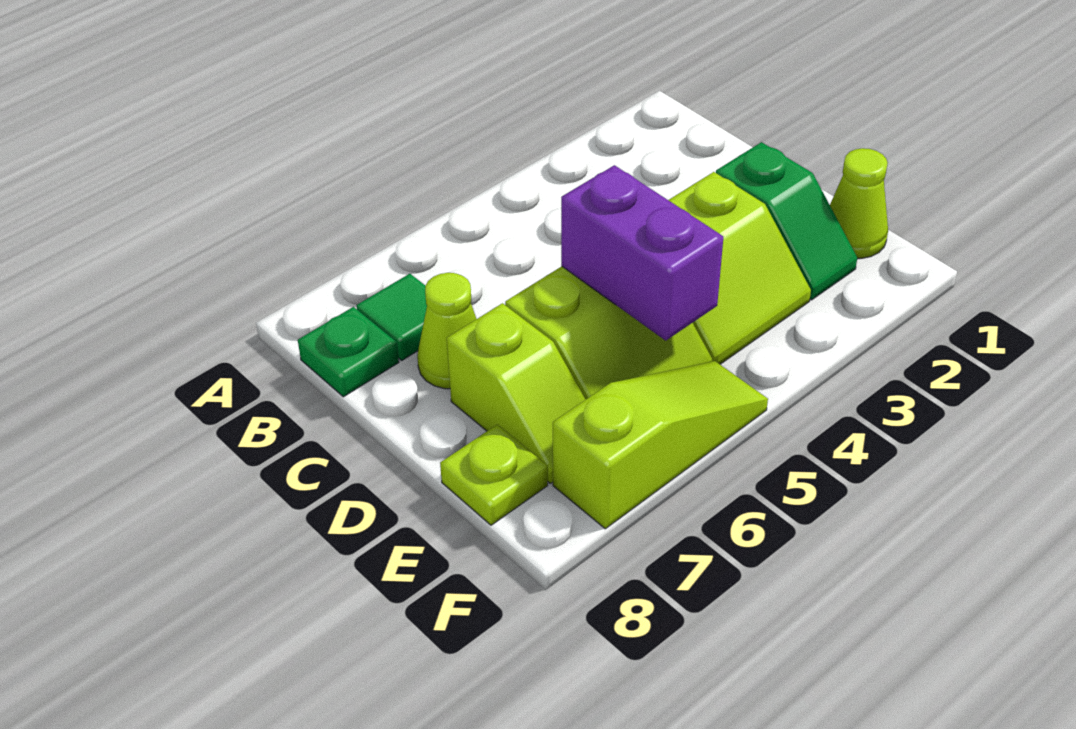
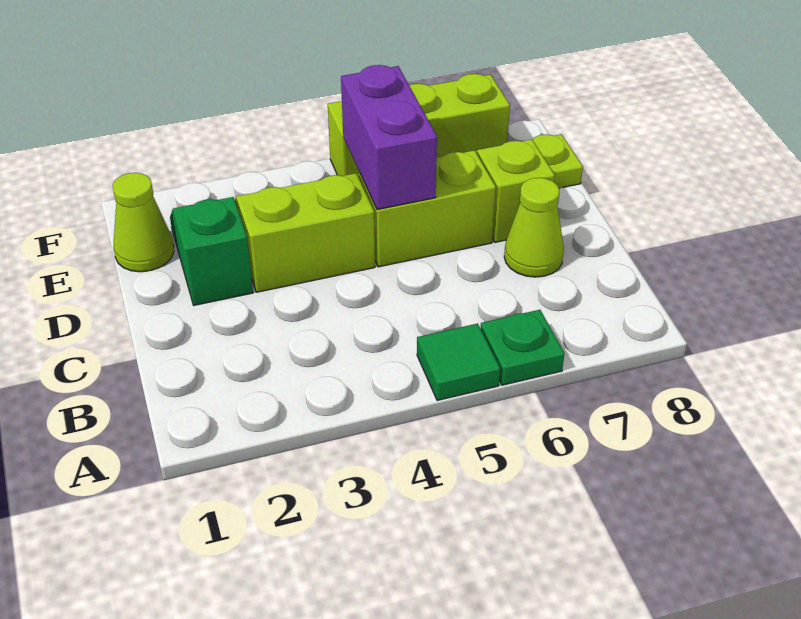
green tile B7 level 1 -> green tile A5 level 1
green plate B8 level 1 -> green plate A6 level 1
lime slope F5:F7 level 1 top 7 -> lime brick F5:F7 level 1

